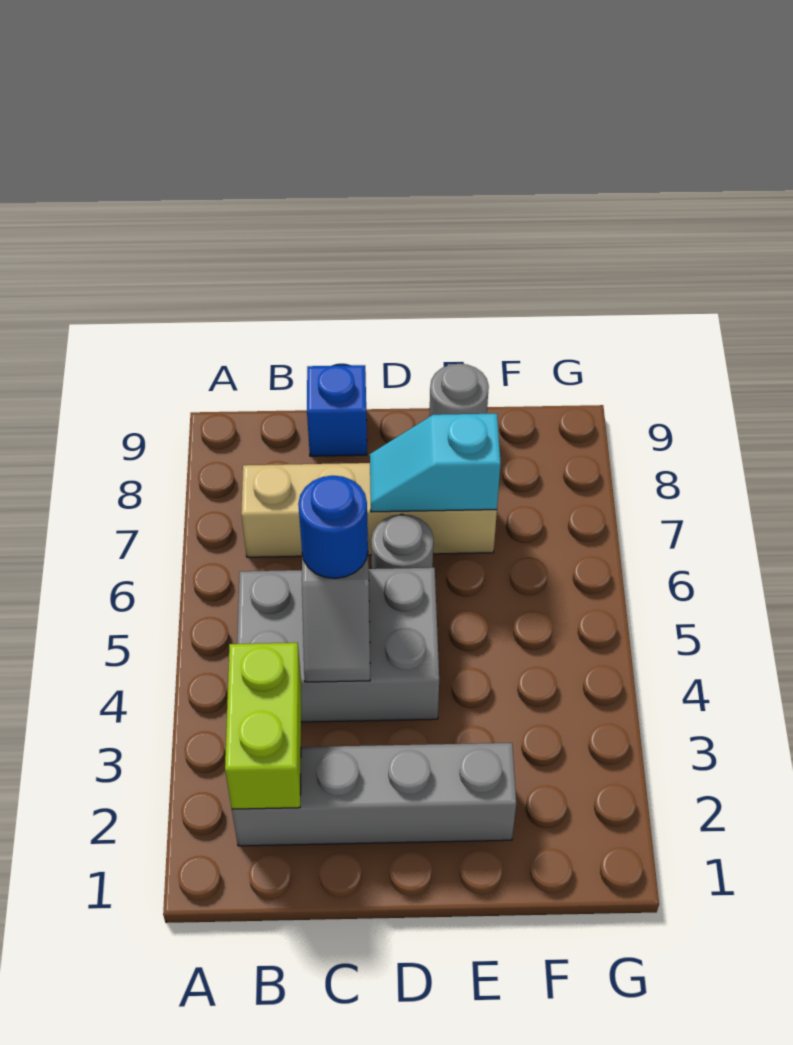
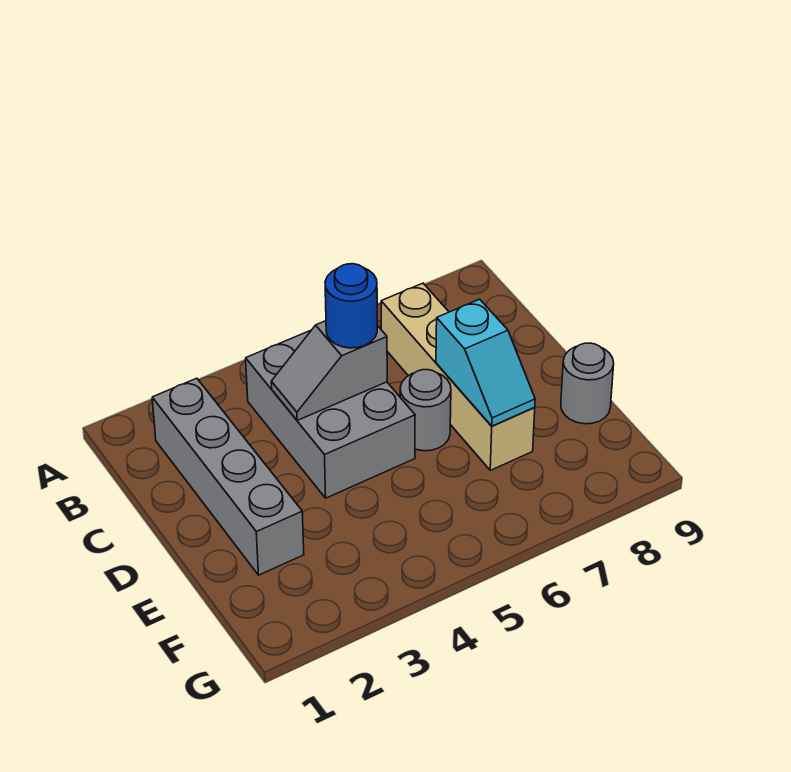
lime brick B2:B3 level 2 -> none
blue brick C9 level 1 -> none
cyan slope D7:E7 level 2 top E -> cyan slope D7:E7 level 2 top D

